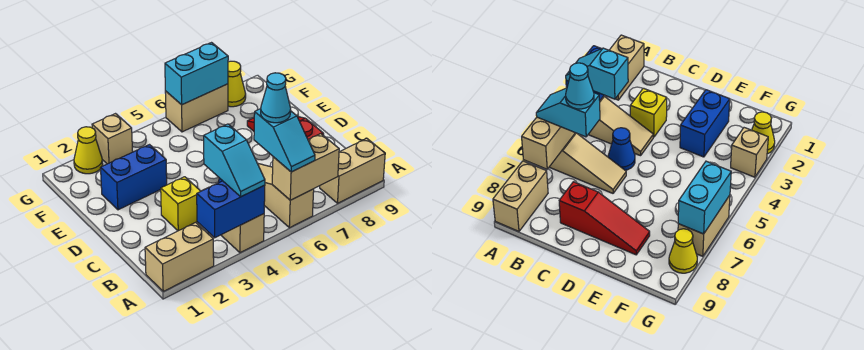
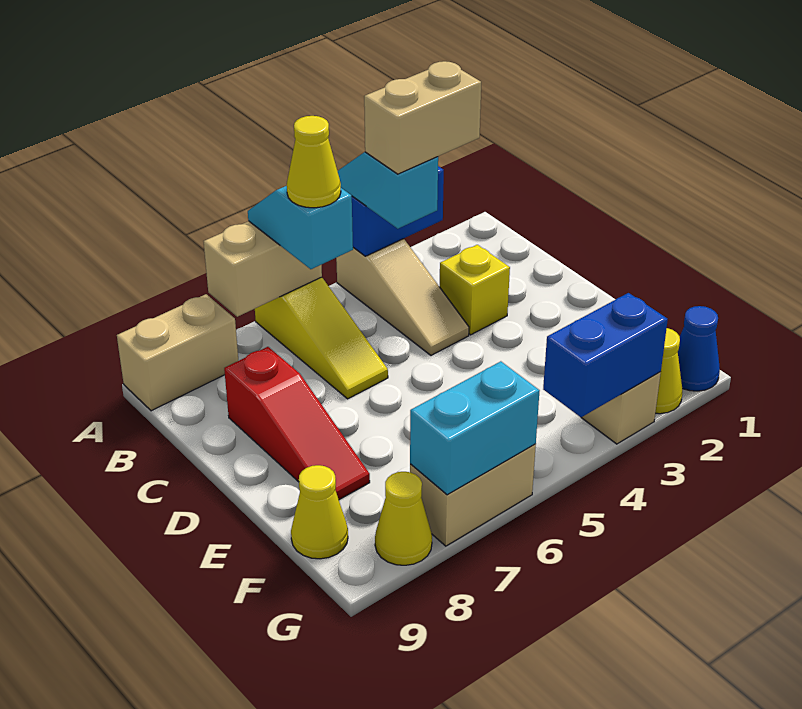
tan brick A1:A2 level 1 -> tan brick B3:B4 level 4
tan slope A6:C6 level 1 top A -> yellow slope A6:C6 level 1 top A
cyan cone B6 level 4 -> yellow cone B6 level 4
blue cone C5 level 1 -> blue cone G1 level 1
blue brick E2:E3 level 1 -> blue brick G3:G4 level 2
none -> yellow cone F9 level 1

